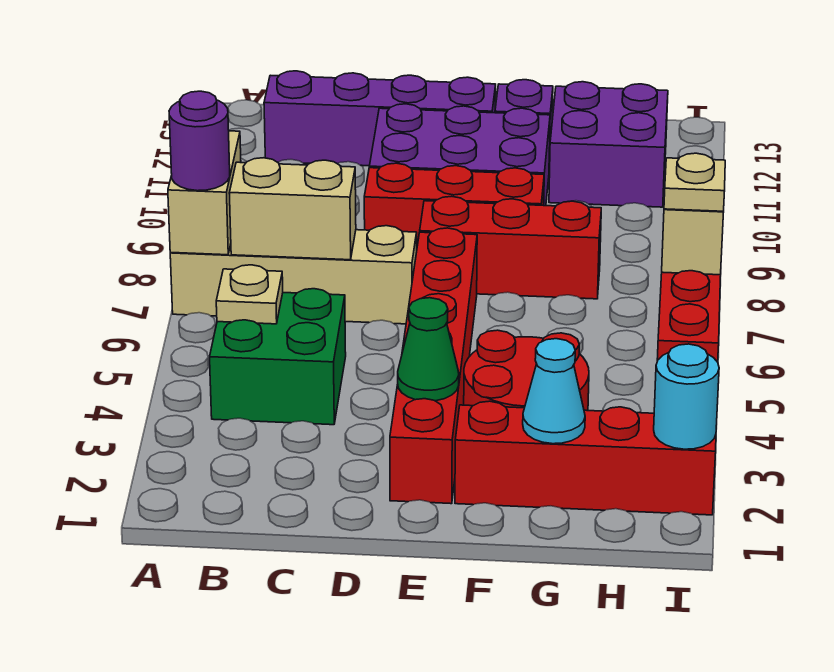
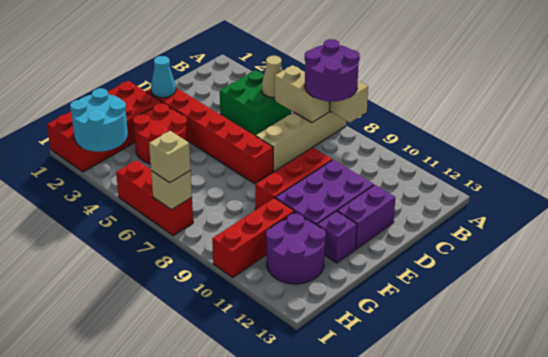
purple round brick A7 level 3 -> purple round brick A7:B8 level 3
tan plate B5 level 2 -> tan cone B5 level 2
tan brick B7:C7 level 2 -> tan brick B6:B7 level 2
purple brick B12:E12 level 1 -> purple brick D12:E12 level 1
green cone E3 level 2 -> none
red brick E8:G8 level 1 -> red brick G10:I10 level 1
red brick F2:I2 level 1 -> red brick F1:I2 level 1
cyan cone G2 level 2 -> cyan cone E2 level 2
purple brick G11:H12 level 1 -> purple round brick G11:H12 level 1
cyan round brick I2 level 2 -> cyan round brick H2:I3 level 2
tan plate I7 level 3 -> tan brick I7 level 3

